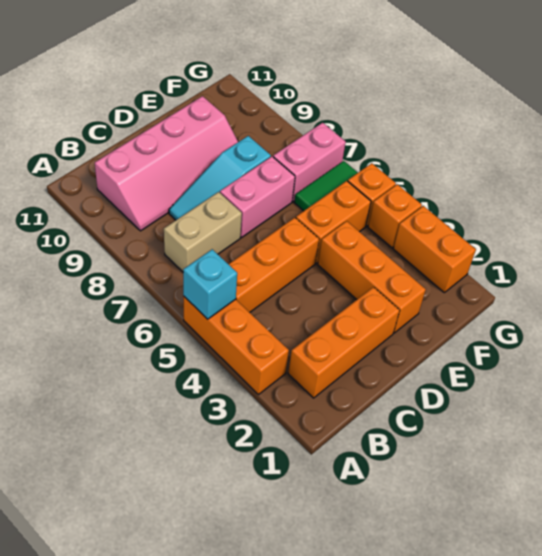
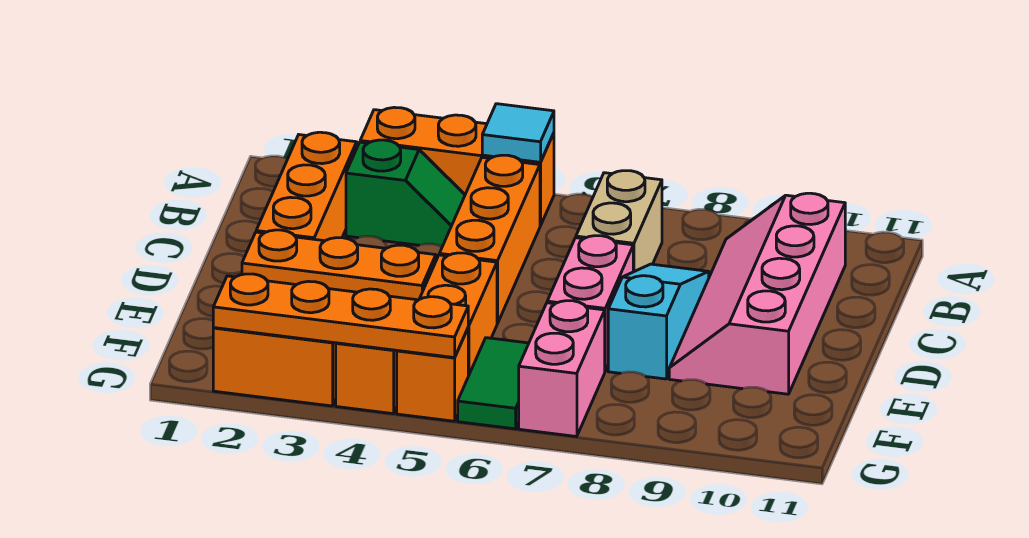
cyan brick A5 level 2 -> cyan tile A5 level 2
none -> green slope B3:B4 level 1 top 3
none -> orange plate G2:G5 level 2

